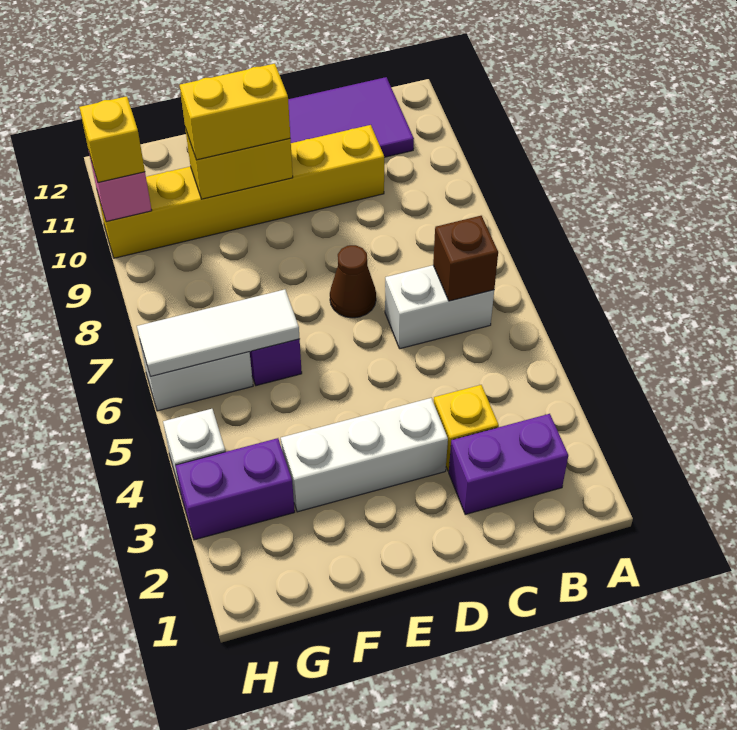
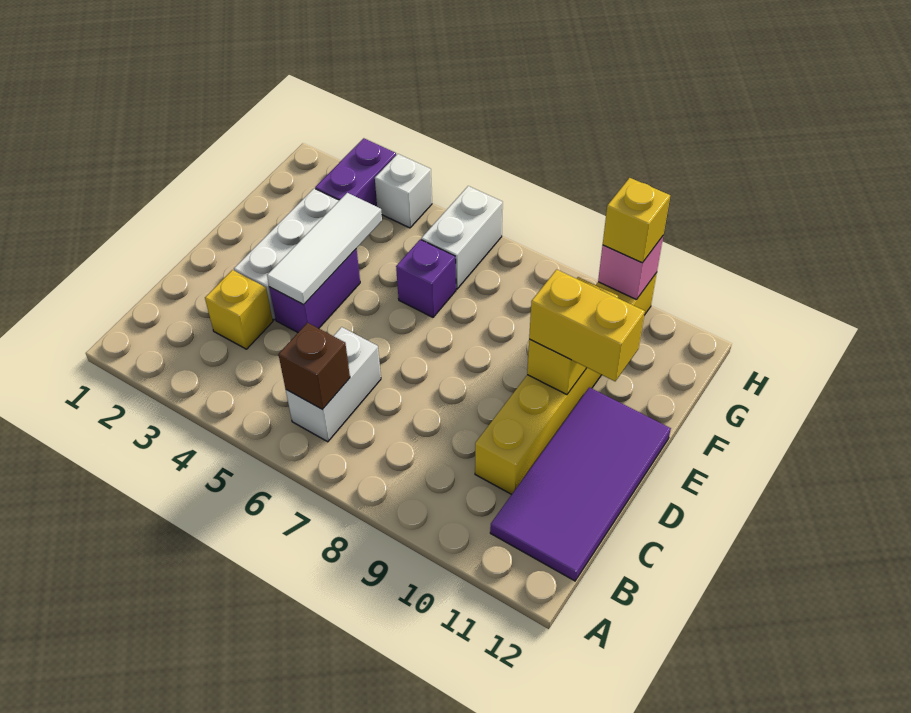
purple brick B2:C2 level 1 -> purple brick D4:E4 level 1
brown cone D7 level 1 -> none
yellow brick E10:F10 level 3 -> yellow brick E10:E11 level 3
white tile F6:H6 level 2 -> white tile D4:F4 level 2

